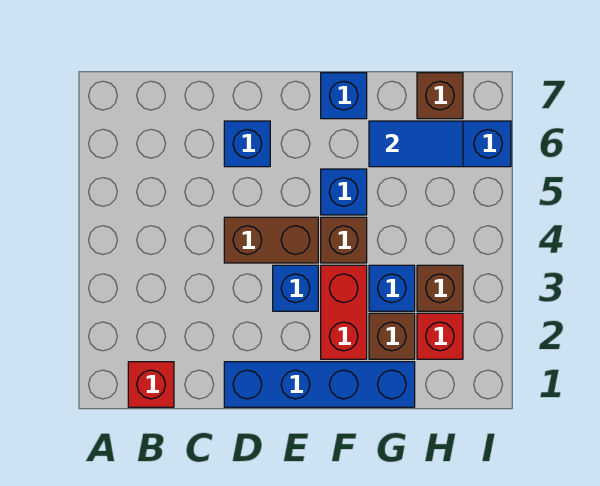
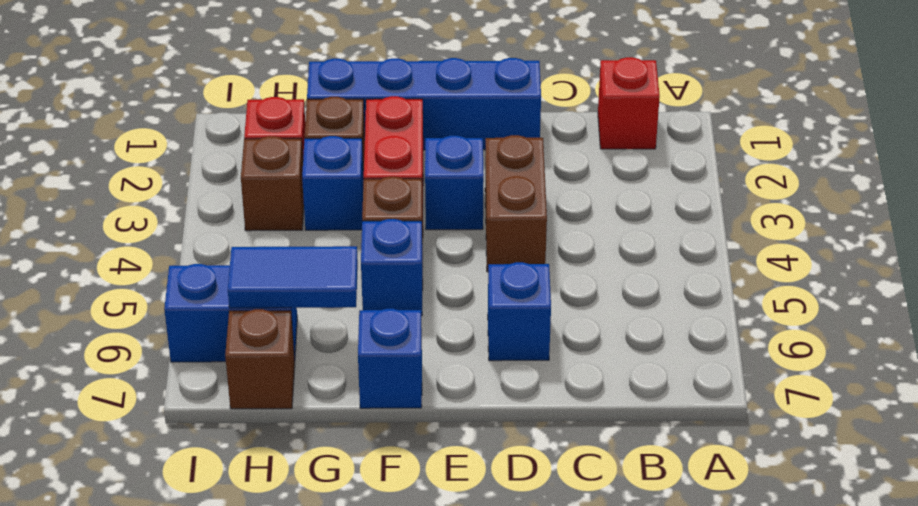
brown brick D4:E4 level 1 -> brown brick D3:D4 level 1

